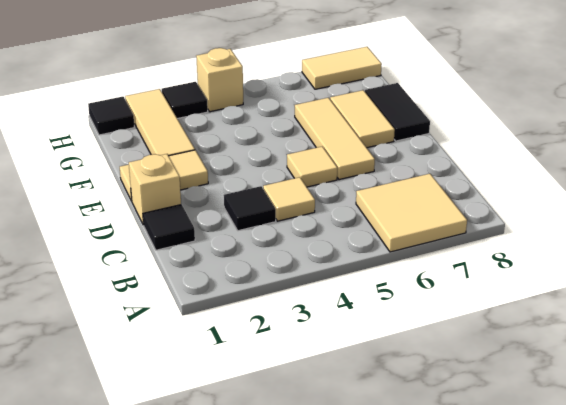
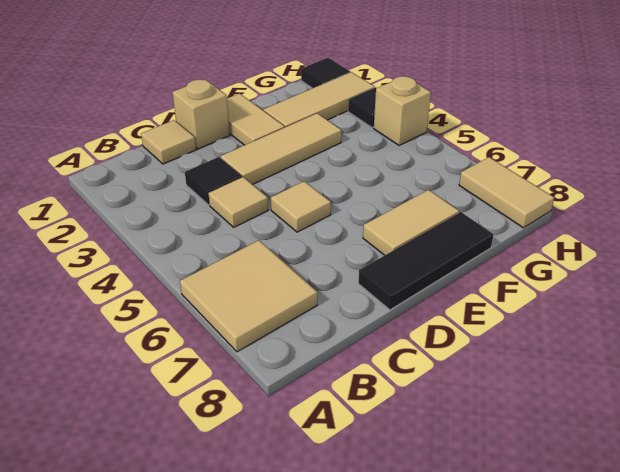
black tile C1 level 1 -> tan tile C1 level 1
tan tile D6:F6 level 1 -> tan tile D3:F3 level 1
black tile E8:F8 level 1 -> black tile D8:F8 level 1

